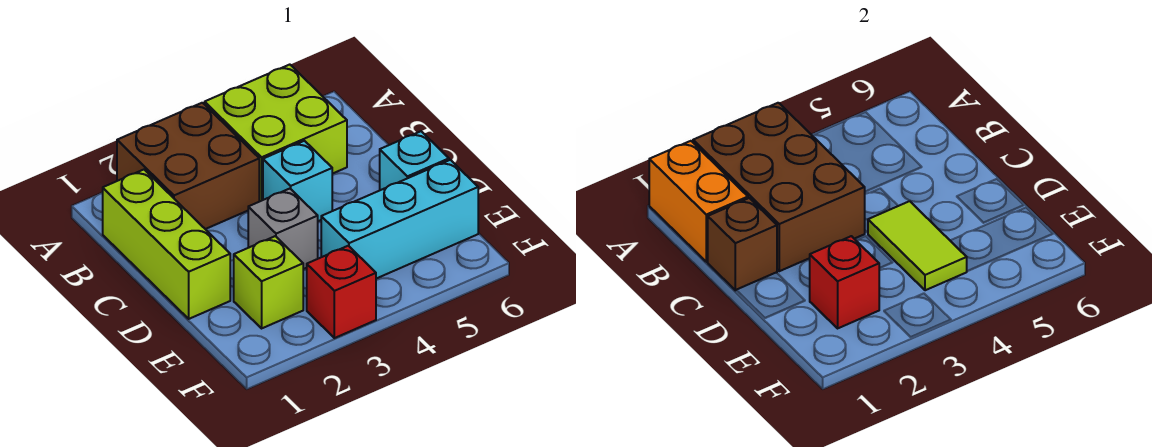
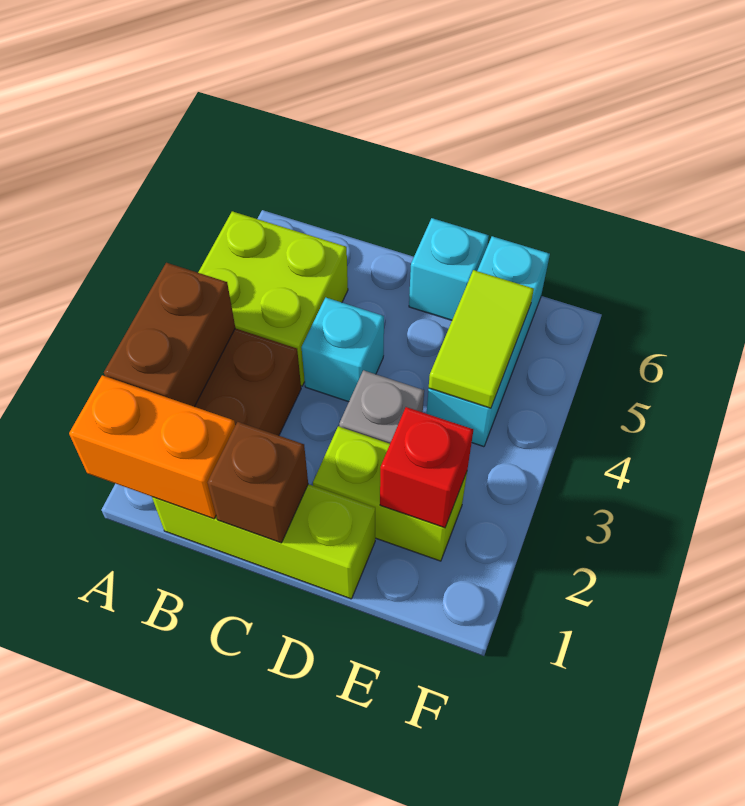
brown brick A2:C3 level 2 -> brown brick A2:A3 level 2
lime tile D4:E4 level 2 -> lime tile E4:E5 level 2
lime brick E2 level 1 -> lime brick D2:E2 level 1
red brick F3 level 1 -> none

